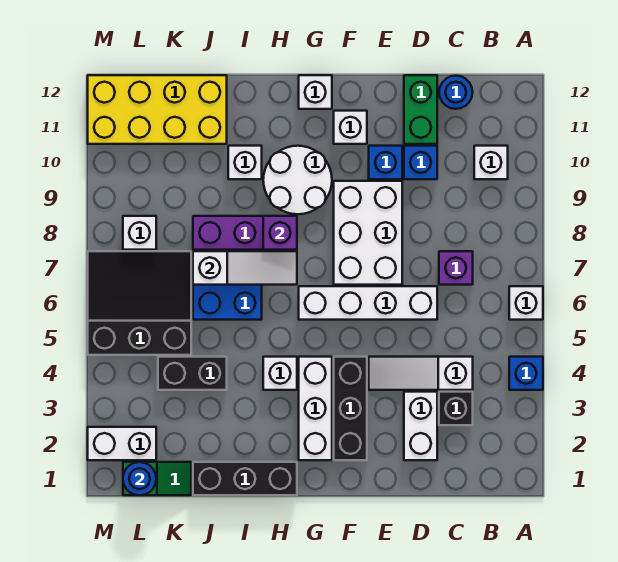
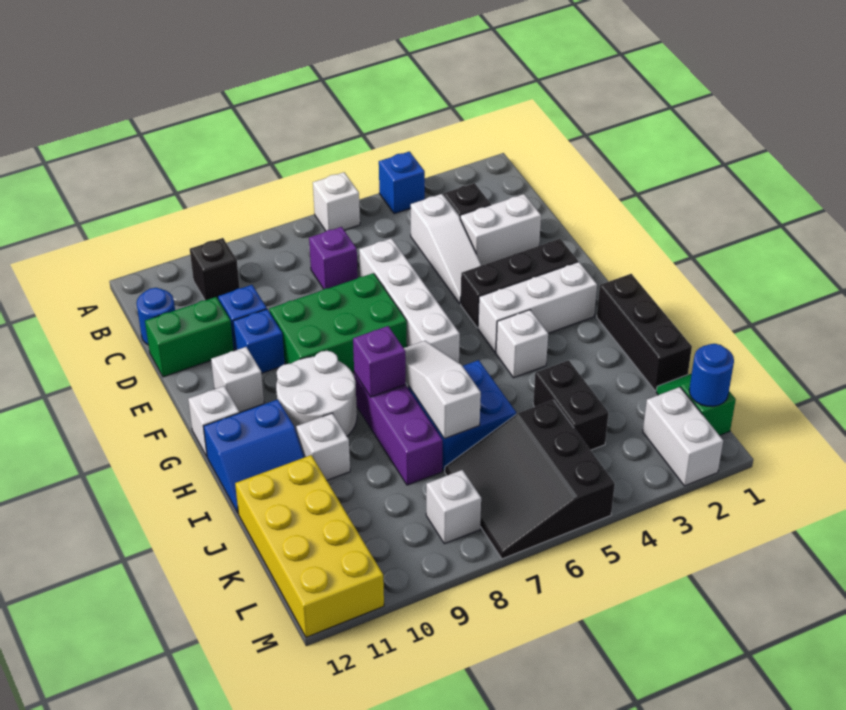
white brick B10 level 1 -> black brick B10 level 1
white brick E7:F9 level 1 -> green brick E7:F9 level 1
none -> blue slope H11:I12 level 1 top H

